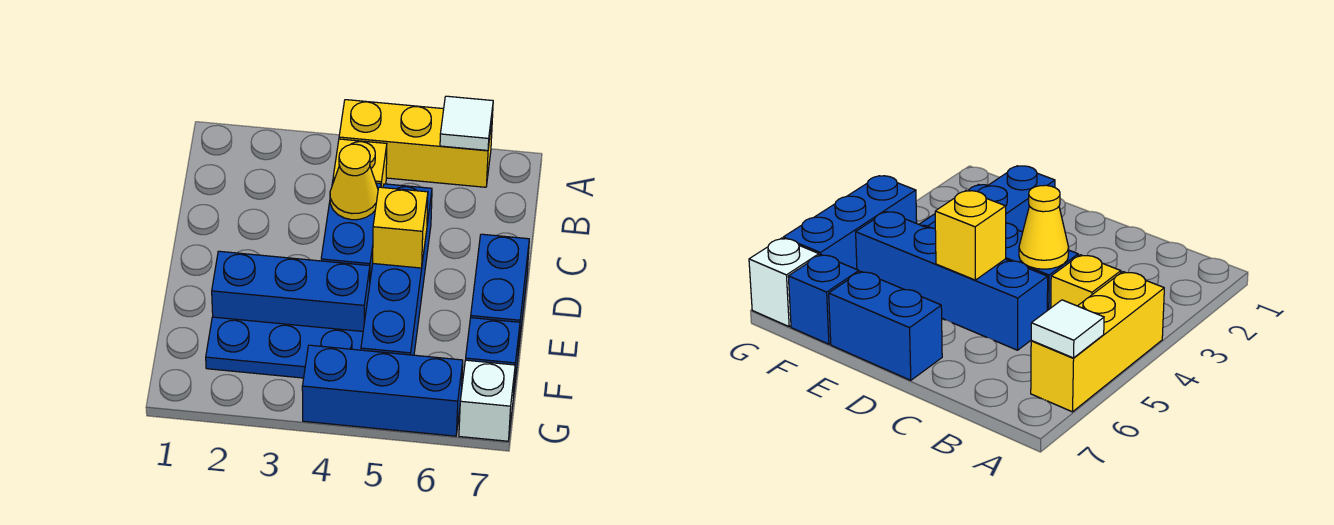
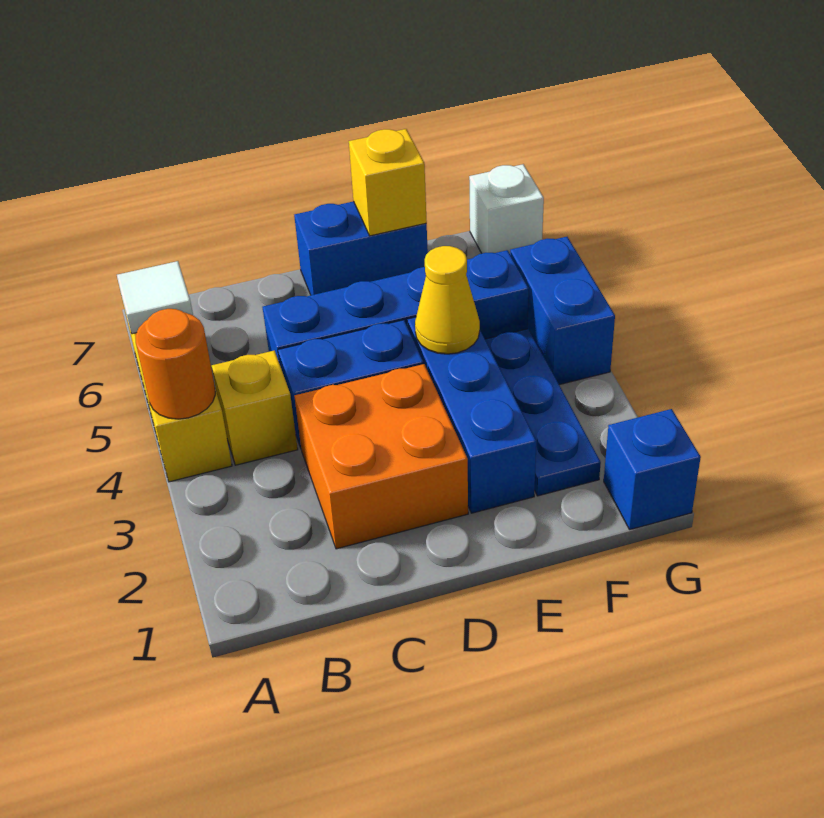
none -> orange round brick A4 level 2
none -> orange brick C2:D3 level 1
yellow cone C4 level 2 -> yellow cone E4 level 2
yellow brick D5 level 2 -> yellow brick E7 level 2
blue brick F7 level 1 -> blue brick G1 level 1
blue brick G4:G6 level 1 -> blue brick G4:G5 level 1

